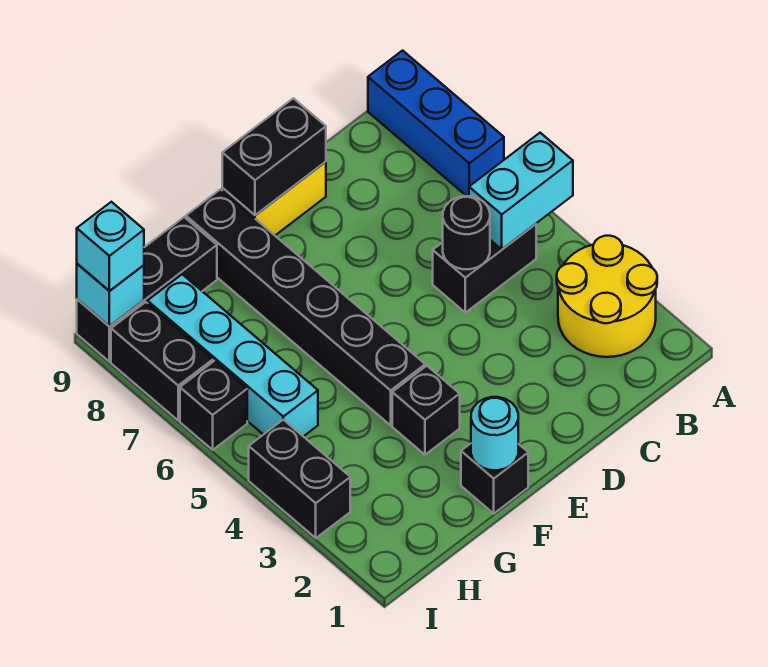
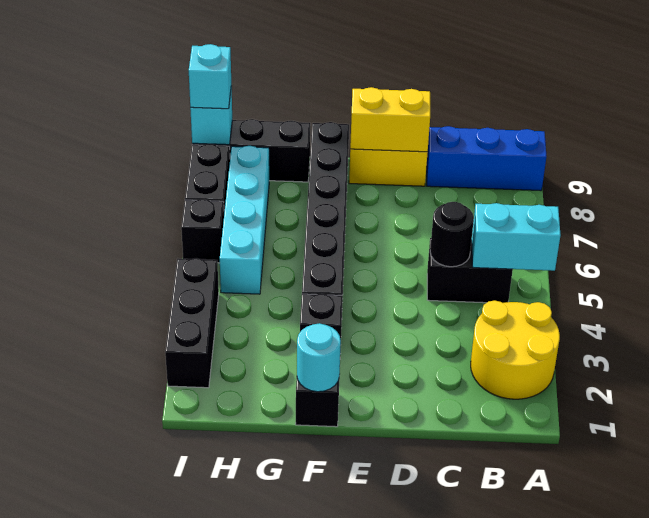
blue brick A7:A9 level 1 -> blue brick A9:C9 level 1
black brick D9:E9 level 2 -> yellow brick D9:E9 level 2
black brick I3:I4 level 1 -> black brick I2:I4 level 1

